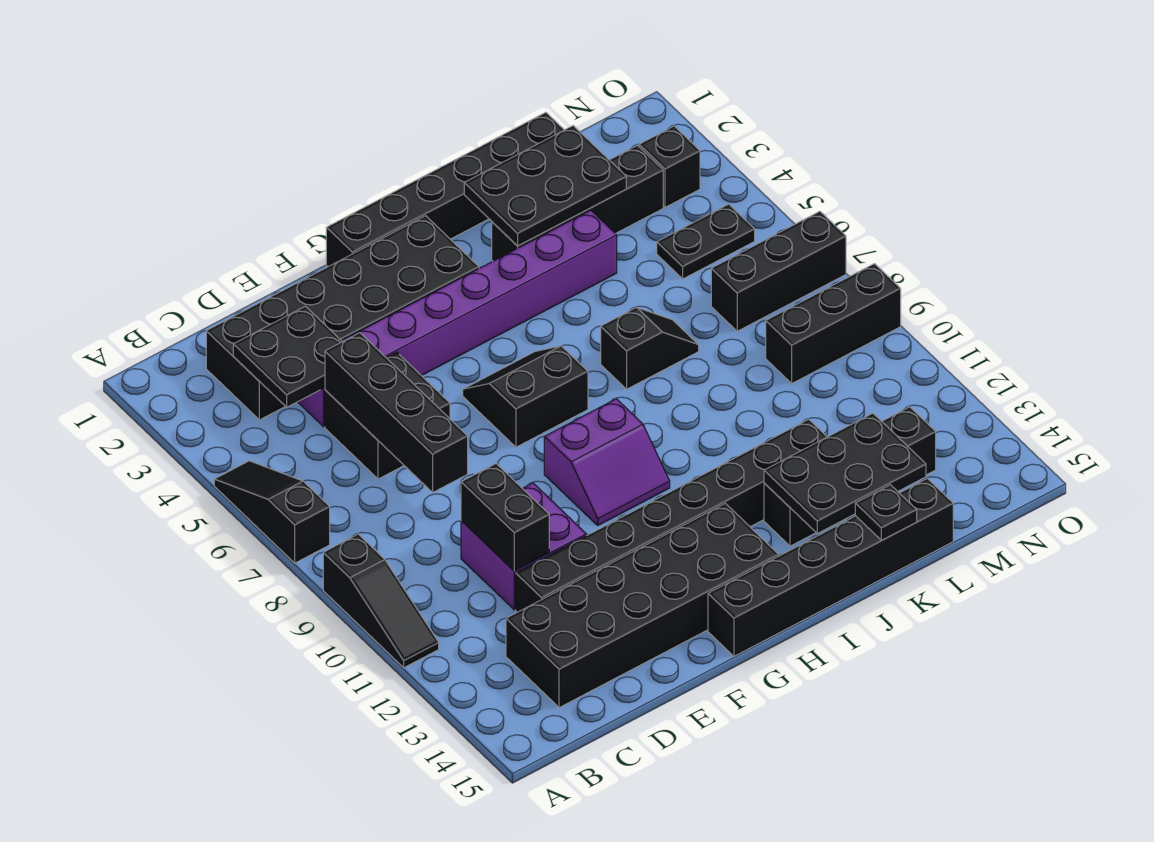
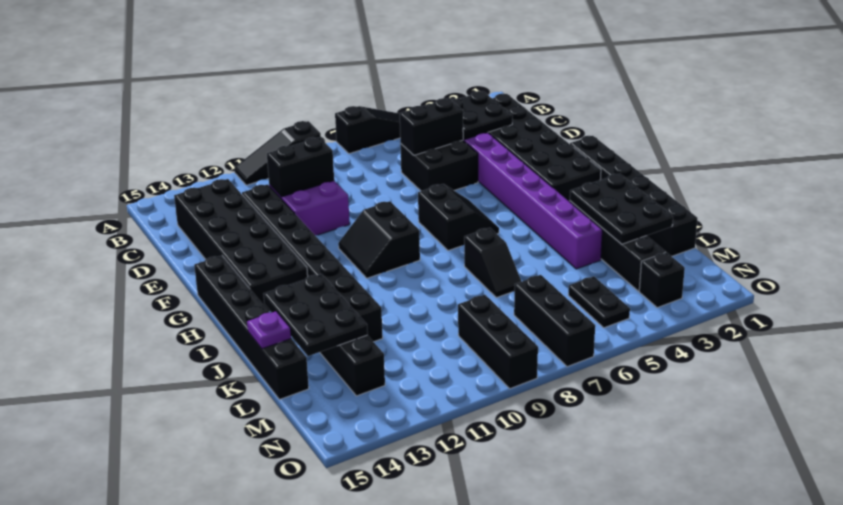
black brick D5:D8 level 2 -> black brick D5:D6 level 2
purple slope G9:H10 level 1 top 9 -> black slope G9:H10 level 1 top 9
black plate K15 level 2 -> purple plate K15 level 2

